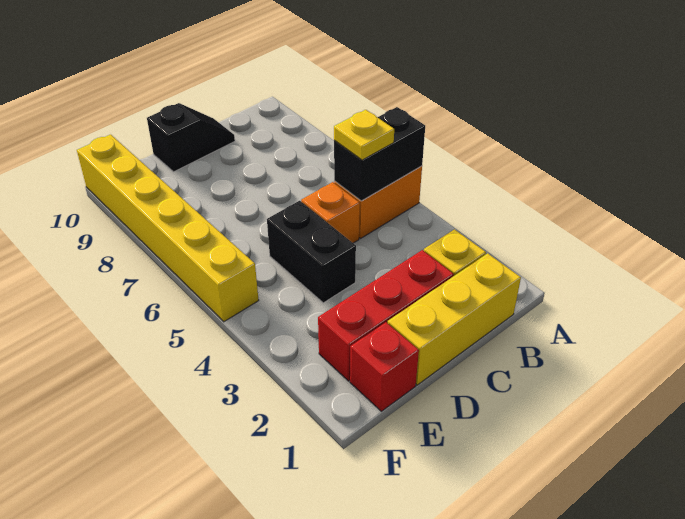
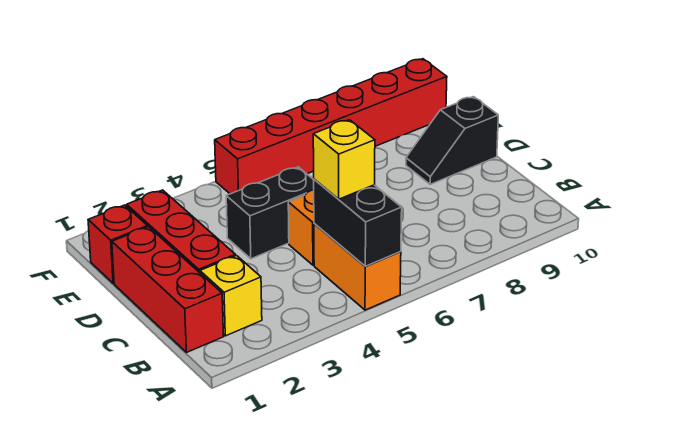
yellow brick B1:D1 level 1 -> red brick B1:D1 level 1
yellow plate B5 level 3 -> yellow brick B5 level 3
black slope C10:D10 level 1 top D -> black slope D9:D10 level 1 top 10
yellow brick F5:F10 level 1 -> red brick F5:F10 level 1

